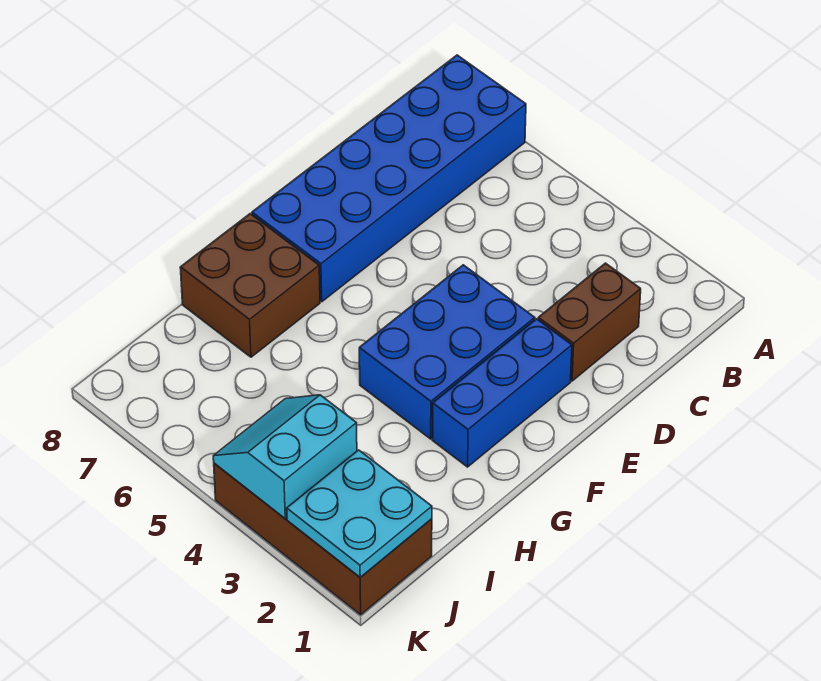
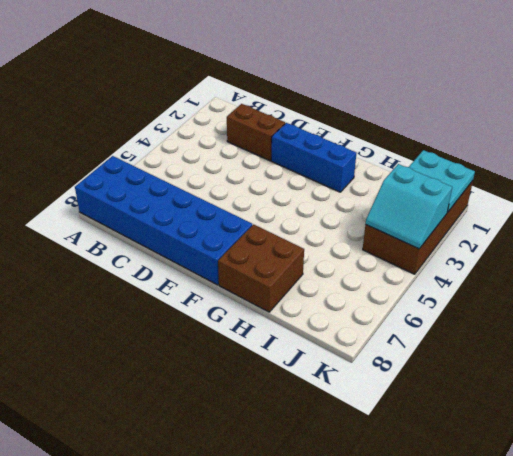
blue brick E3:G4 level 1 -> none

